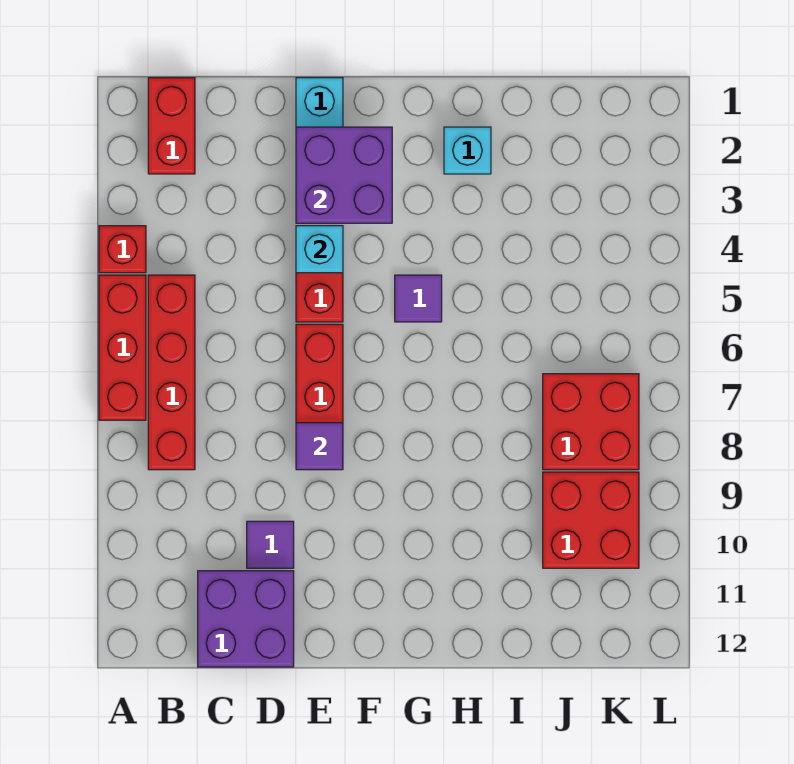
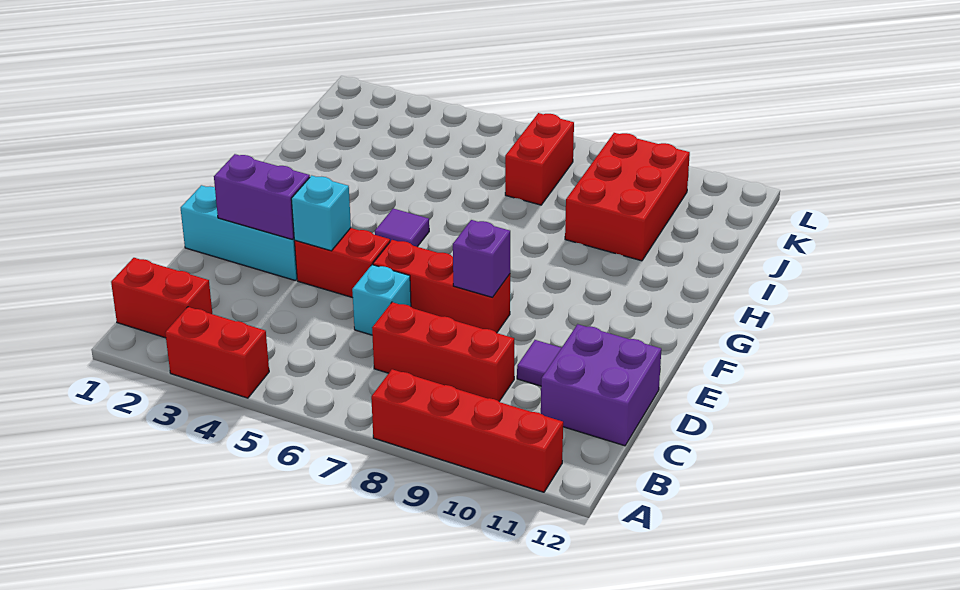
red brick A4 level 1 -> red brick A3:A4 level 1
red brick A5:A7 level 1 -> red brick C7:C9 level 1
red brick B5:B8 level 1 -> red brick A8:A11 level 1
purple brick E2:F3 level 2 -> purple brick E2:E3 level 2
purple tile E8 level 2 -> purple brick E8 level 2
cyan brick H2 level 1 -> cyan brick D6 level 1
red brick J7:K8 level 1 -> red brick J7:K7 level 1
red brick J9:K10 level 1 -> red brick I9:K10 level 1

